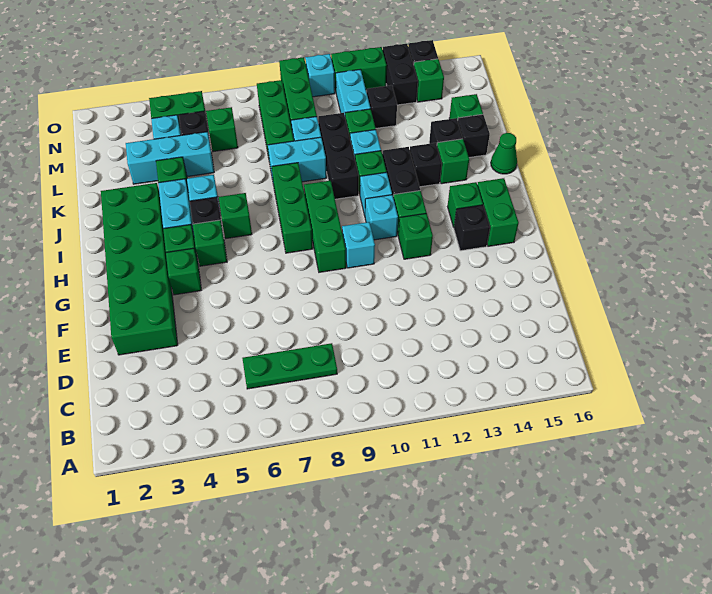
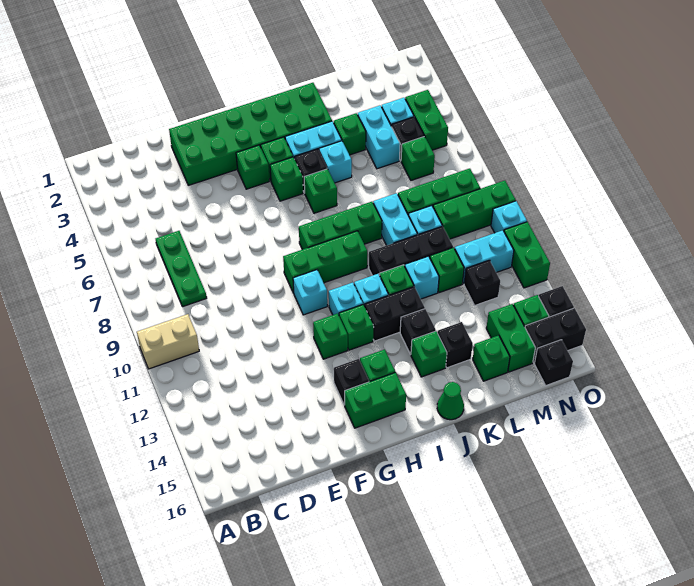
none -> tan brick A10:B10 level 1
black brick K15 level 1 -> black brick N16 level 1
cyan brick L3:L5 level 1 -> cyan brick L4:L5 level 1
none -> green brick M14:M15 level 1
black brick N13:O13 level 1 -> black brick N15:O15 level 1

